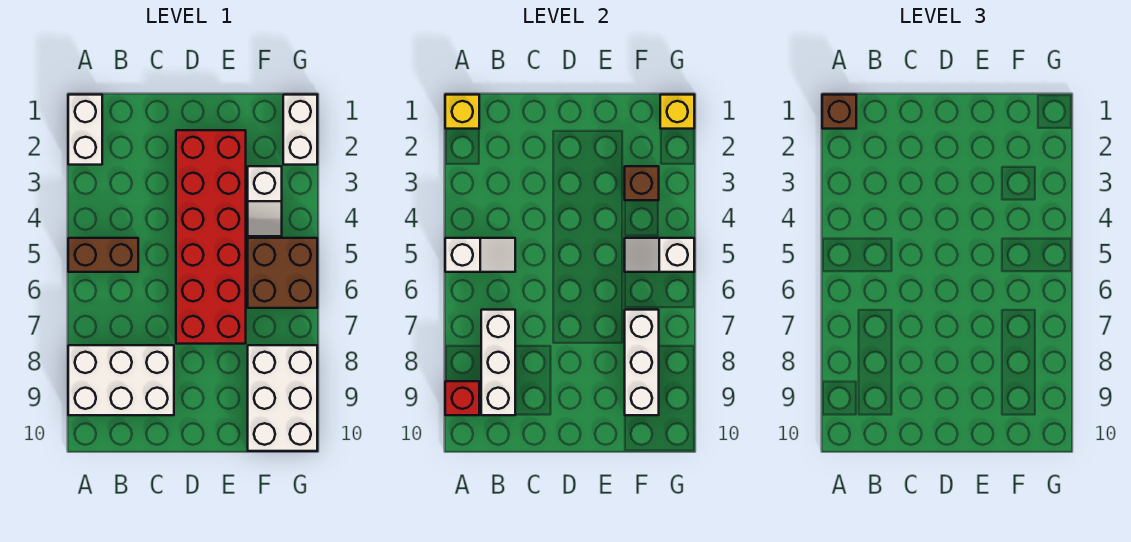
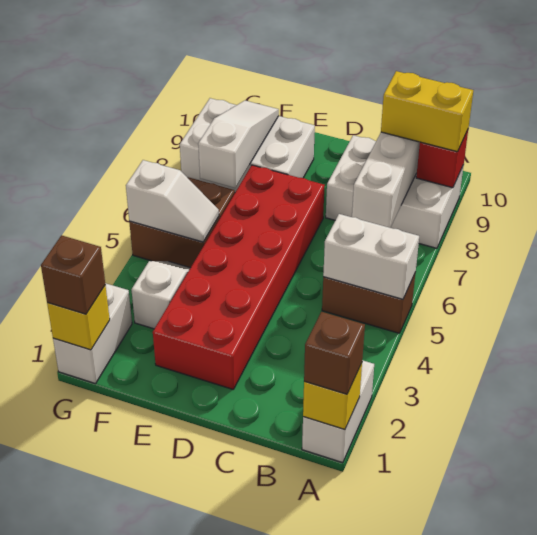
white slope A5:B5 level 2 top A -> white brick A5:B5 level 2
none -> yellow brick A9:B9 level 3
brown brick F3 level 2 -> brown brick G1 level 3
white brick F7:F9 level 2 -> white slope F7:F9 level 2 top 7
white brick F8:G10 level 1 -> white brick E8:G9 level 1

